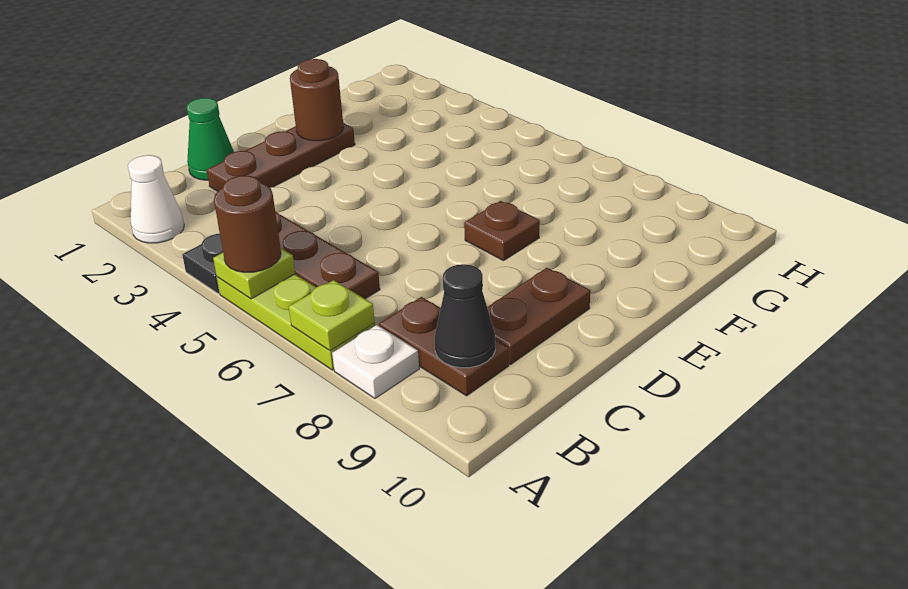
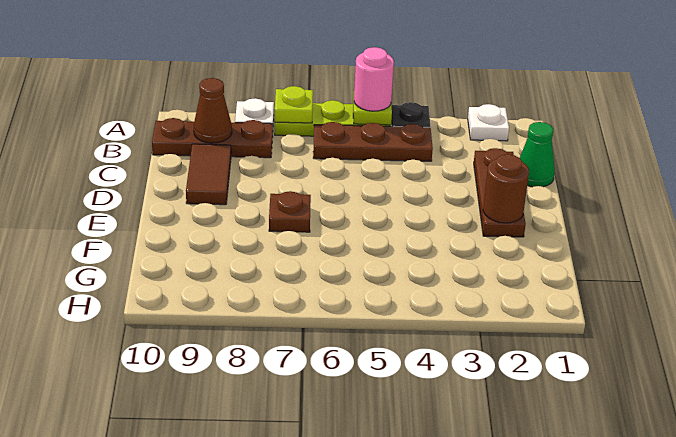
white cone A2 level 1 -> white plate A2 level 1
brown round brick A5 level 3 -> pink round brick A5 level 3
brown plate B8:B9 level 1 -> brown plate B8:B10 level 1
black cone B9 level 2 -> brown cone B9 level 2
brown plate C9:D9 level 1 -> brown tile C9:D9 level 1

